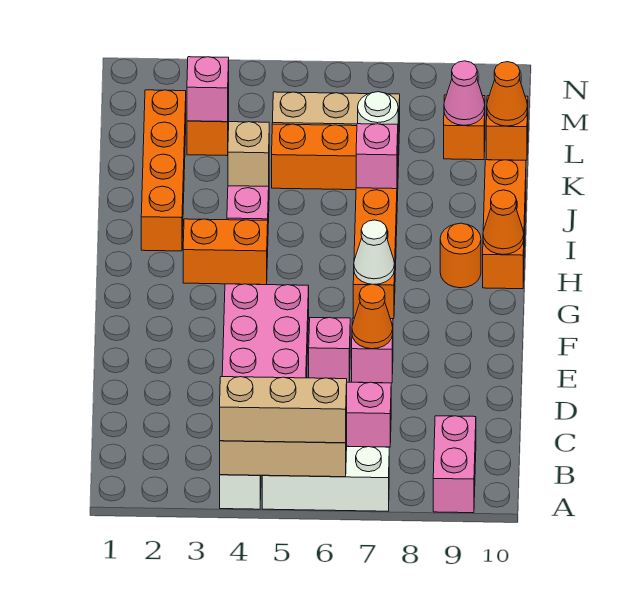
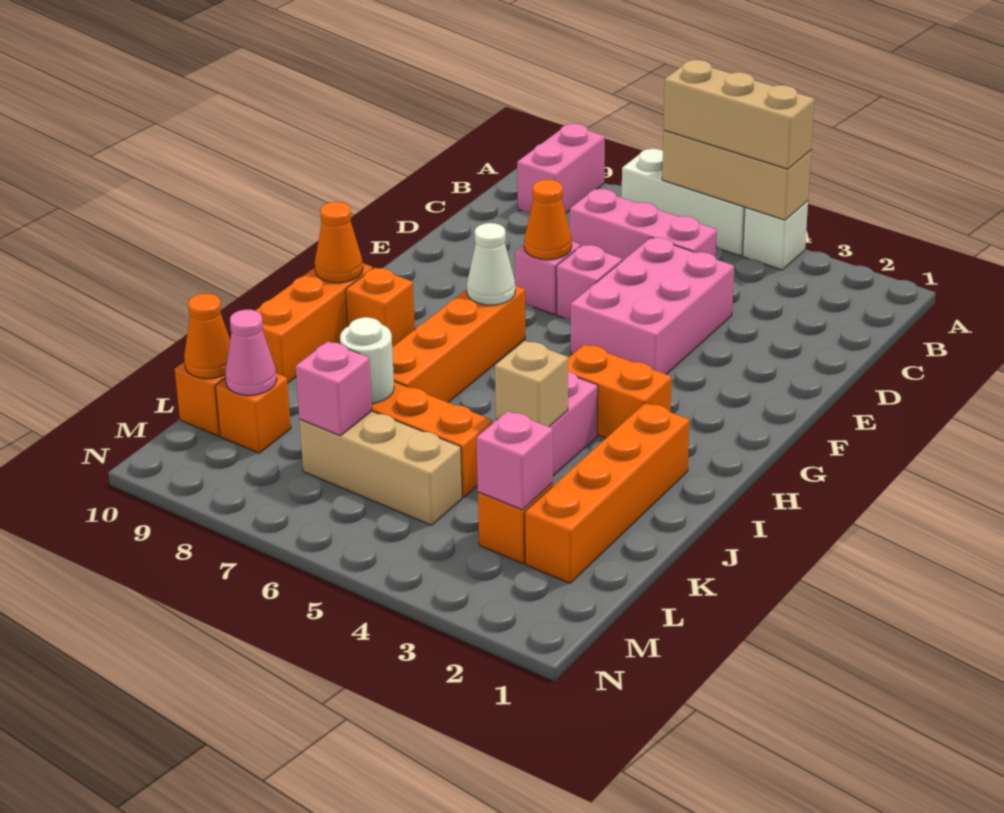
orange round brick H9 level 1 -> orange brick H9 level 1
pink brick J7 level 2 -> pink brick L7 level 2

